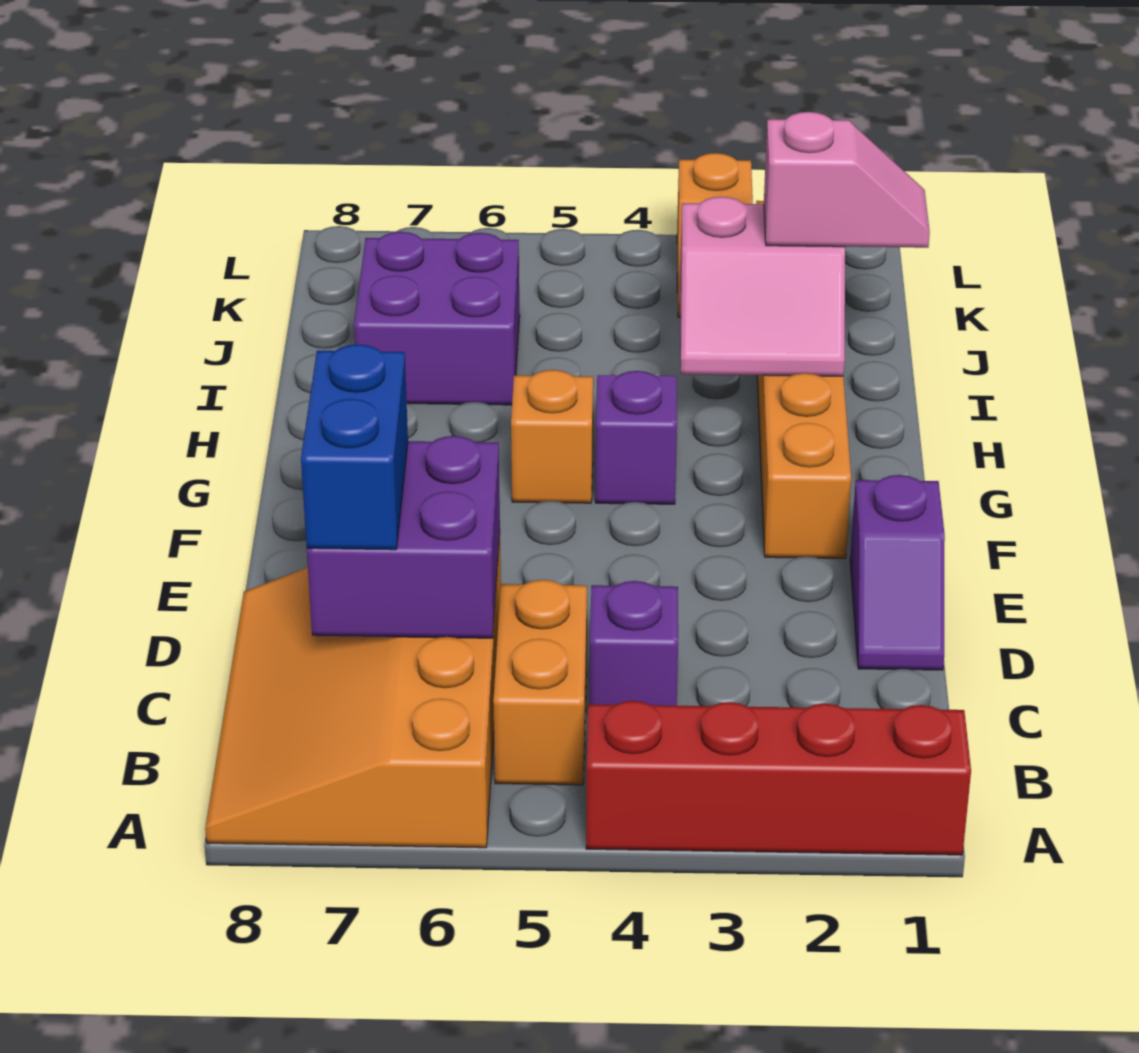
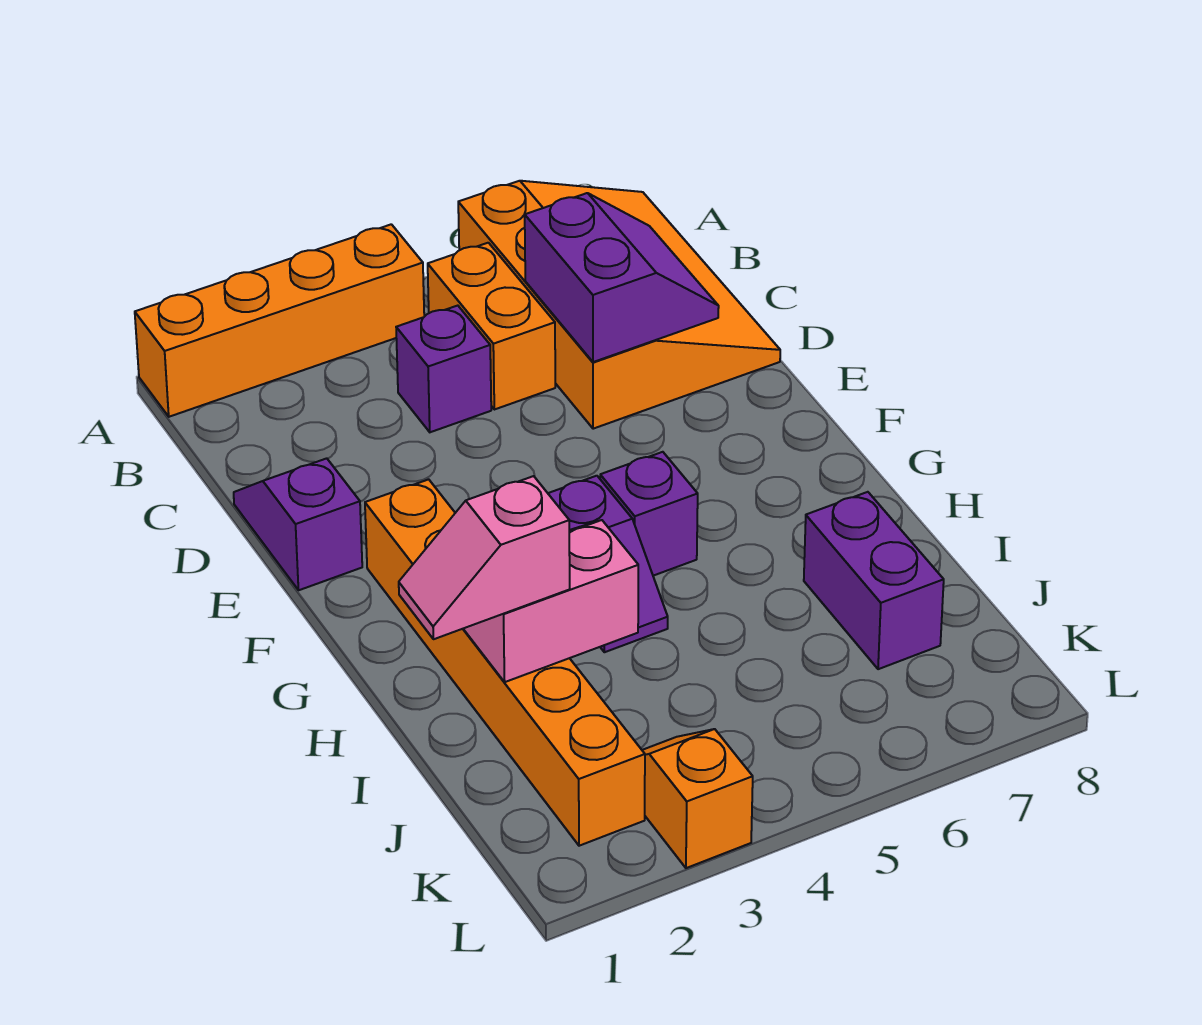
red brick A1:A4 level 1 -> orange brick A1:A4 level 1
purple brick C6:D7 level 2 -> purple slope C6:D7 level 2 top 6
blue brick C7:D7 level 3 -> none
orange brick G5 level 1 -> purple brick G5 level 1
purple brick I6:J7 level 1 -> purple brick I7:J7 level 1

